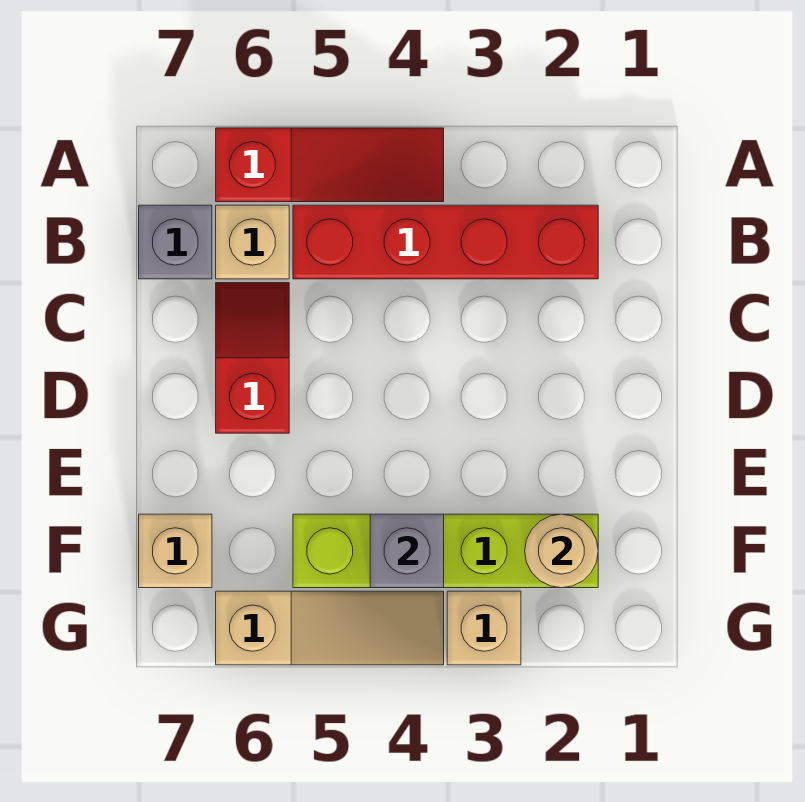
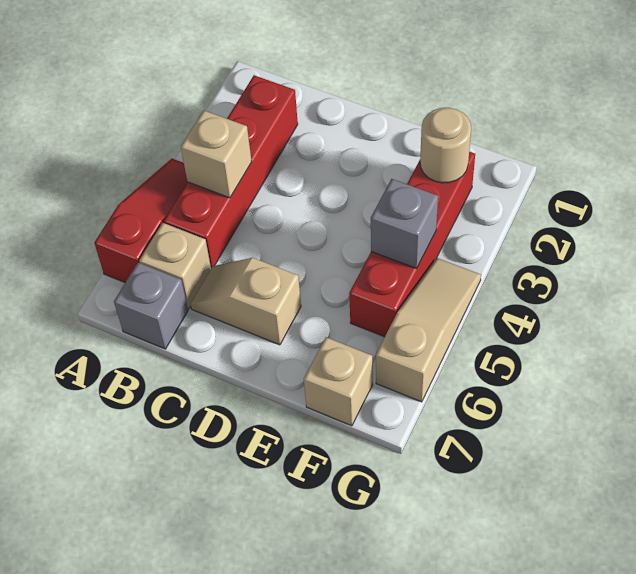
red slope C6:D6 level 1 top D -> tan slope C6:D6 level 1 top D
lime brick F2:F5 level 1 -> red brick F2:F5 level 1
tan brick G3 level 1 -> tan brick B4 level 2

